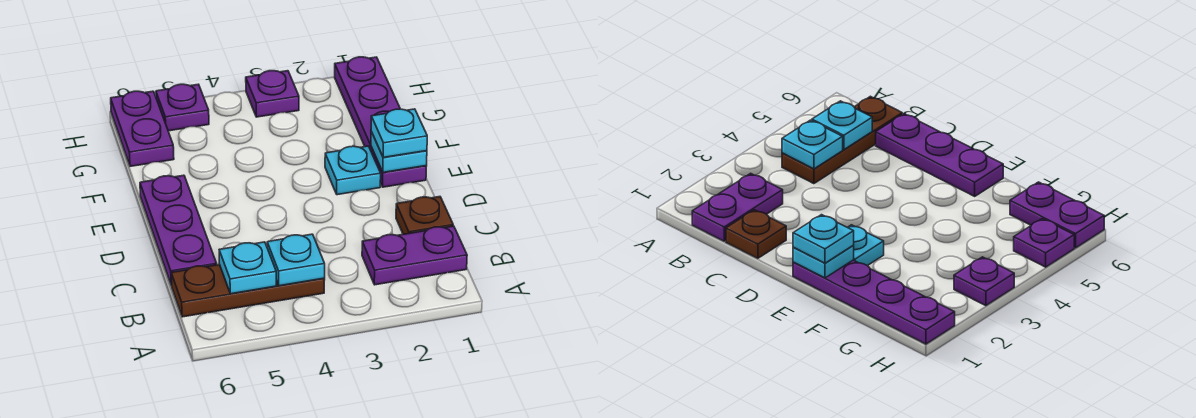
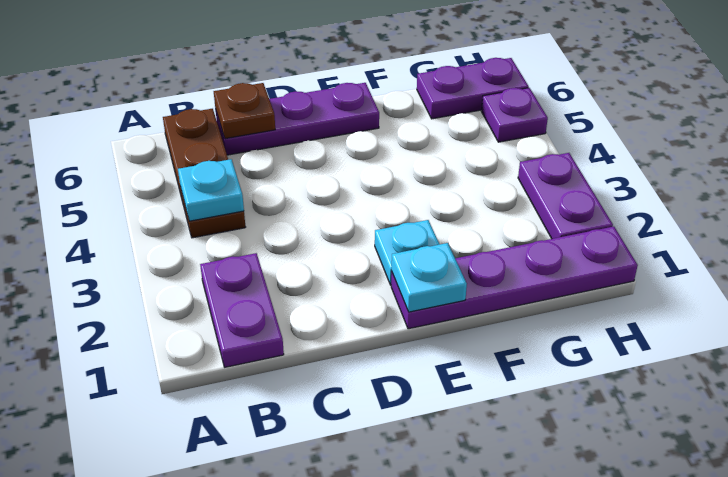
cyan plate B5 level 2 -> none
brown plate C1 level 1 -> brown plate C6 level 2
cyan plate E1 level 3 -> none
purple plate H3 level 1 -> purple plate H2:H3 level 1

